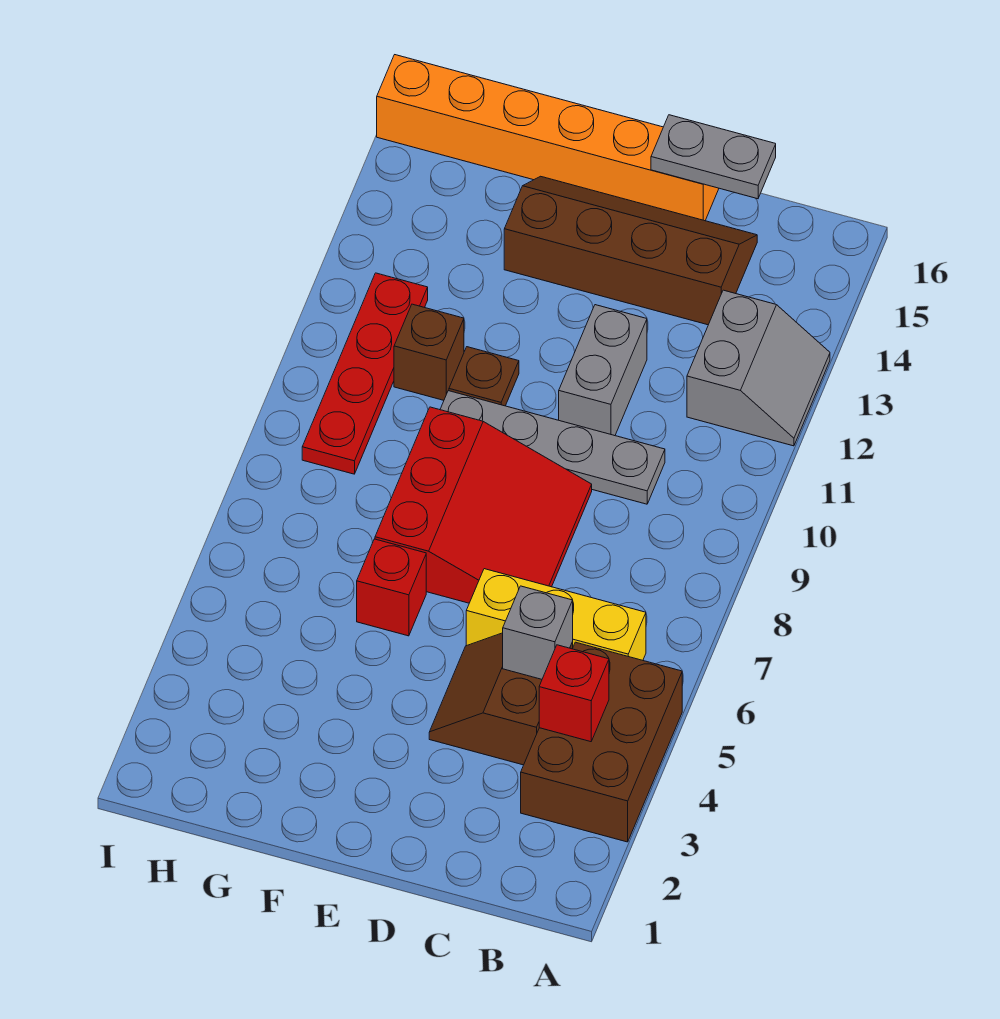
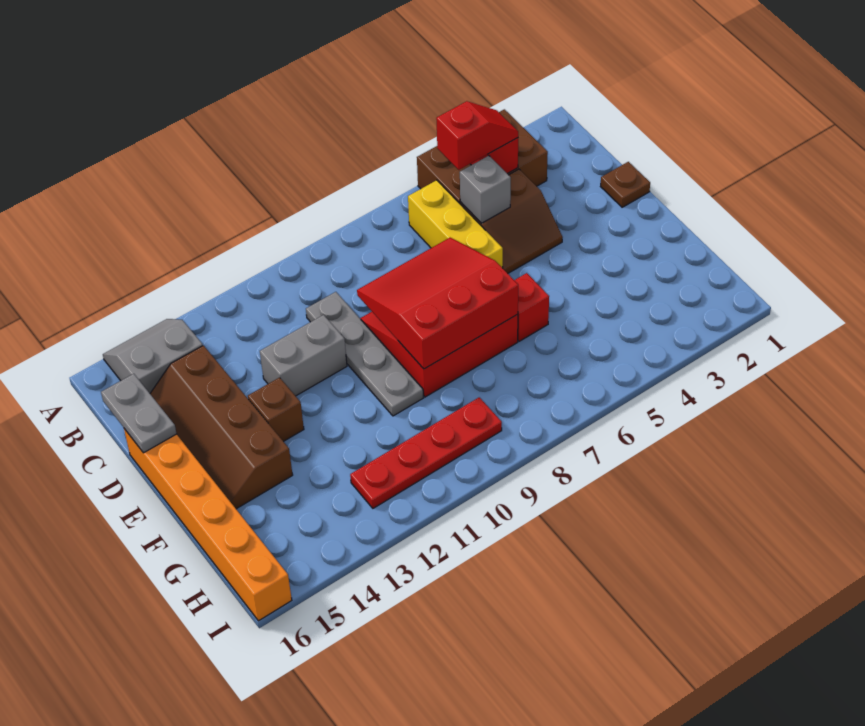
grey slope A12:B13 level 1 top B -> grey slope A14:B15 level 1 top B
none -> red slope B4:B5 level 3 top 5
none -> red slope D7:F9 level 2 top F
brown plate F11 level 1 -> brown plate D1 level 1
brown brick G11 level 1 -> brown brick E13 level 1

